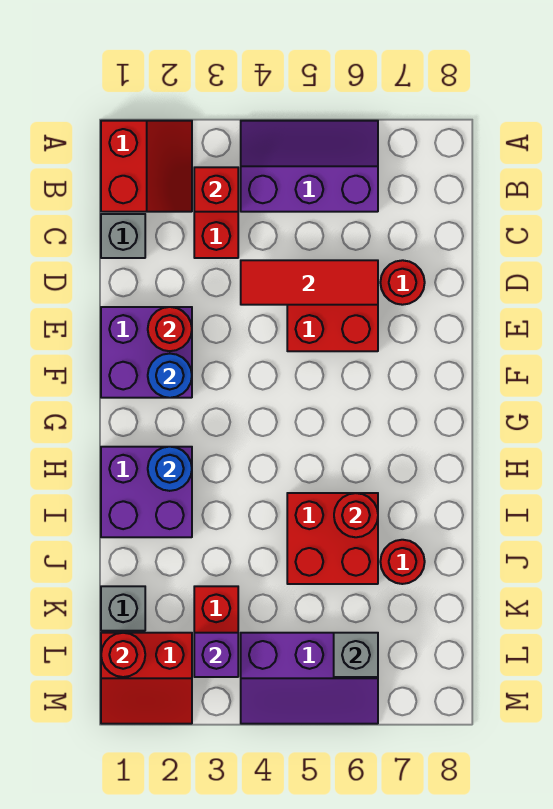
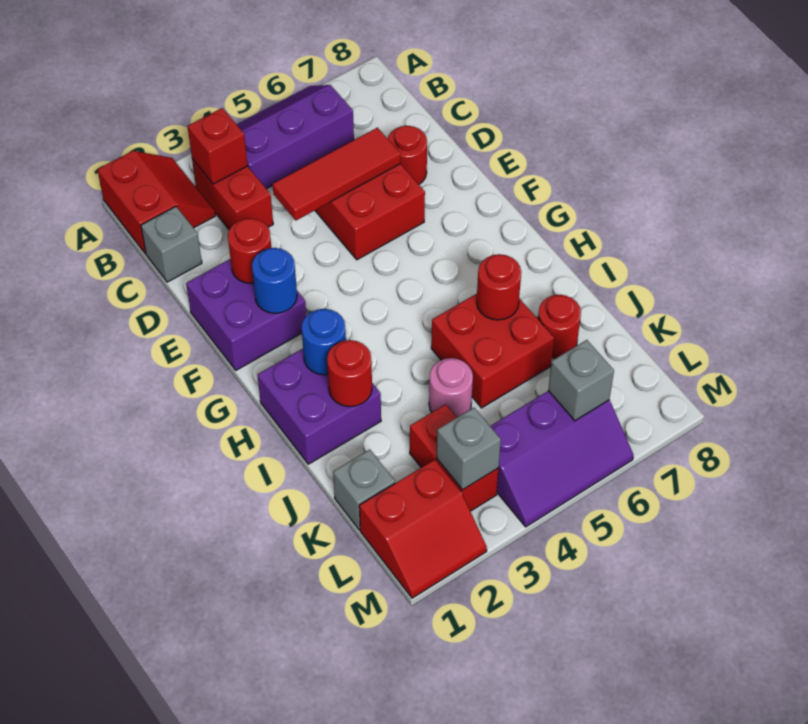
none -> pink round brick J4 level 1
red round brick L1 level 2 -> red round brick I2 level 2
purple brick L3 level 2 -> grey brick L3 level 2

